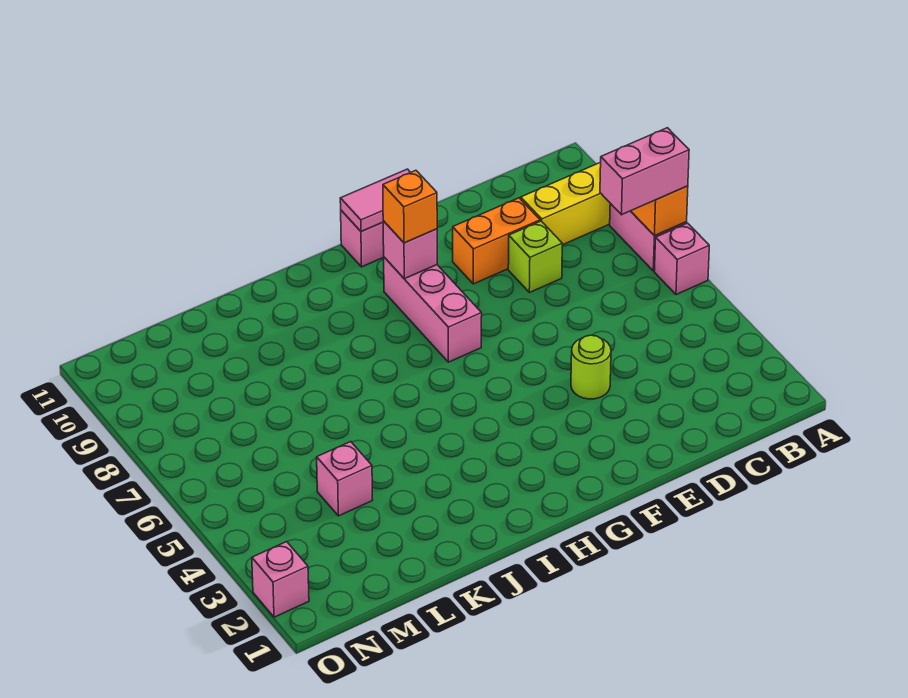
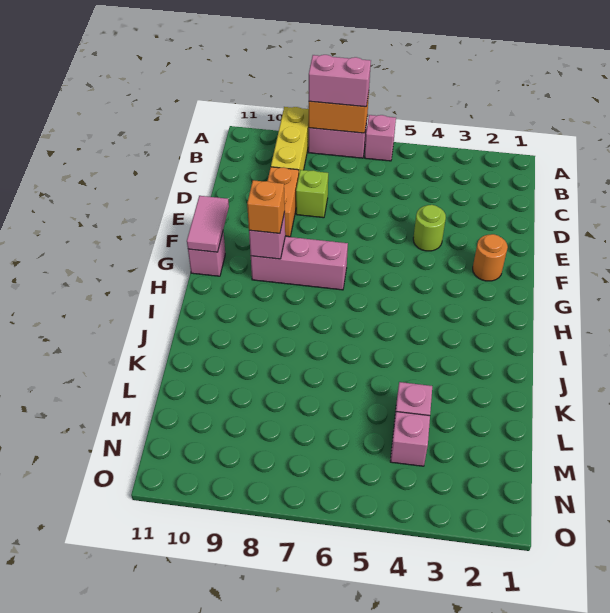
pink brick A7:B7 level 3 -> pink brick A7:A8 level 3
none -> orange round brick F2 level 1
pink brick O2 level 1 -> pink brick M4 level 1

